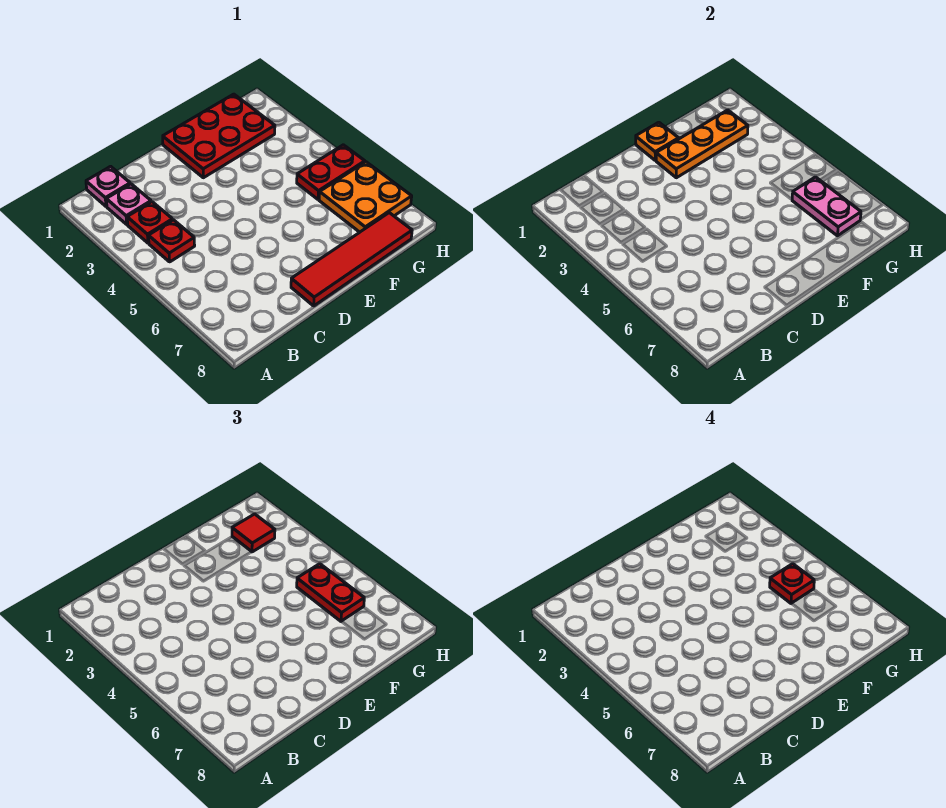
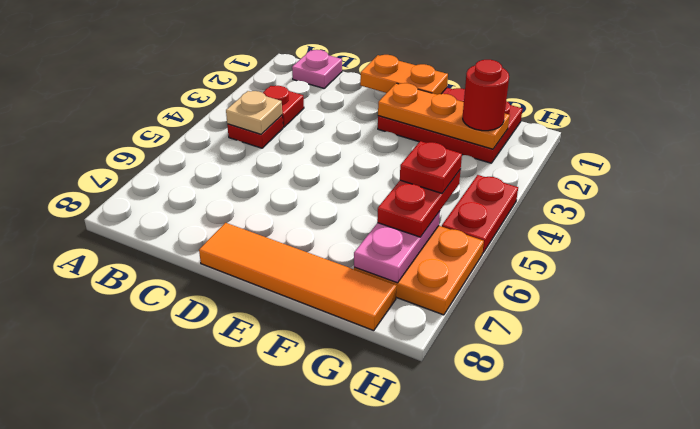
pink plate B2 level 1 -> none
none -> tan plate B4 level 2
red tile D8:G8 level 1 -> orange tile D8:G8 level 1
orange plate E1 level 2 -> orange plate D1:E1 level 2
red tile G2 level 3 -> red round brick G2 level 3
red plate G5:H5 level 1 -> red plate H4:H5 level 1

